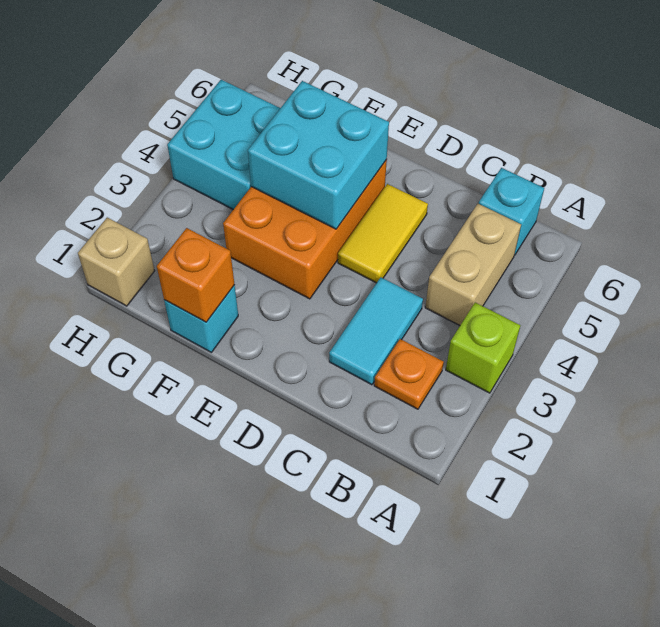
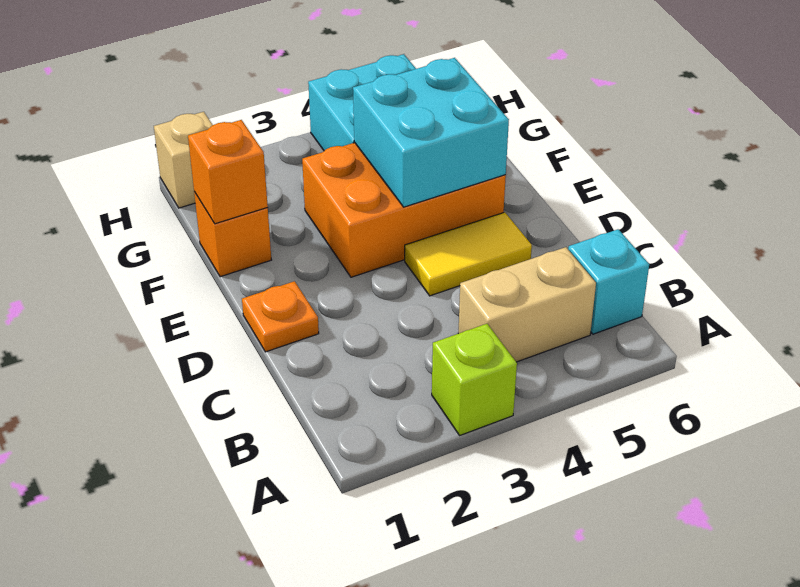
orange plate B2 level 1 -> orange plate D1 level 1
cyan tile C2:C3 level 1 -> none
cyan brick F1 level 1 -> orange brick F1 level 1

